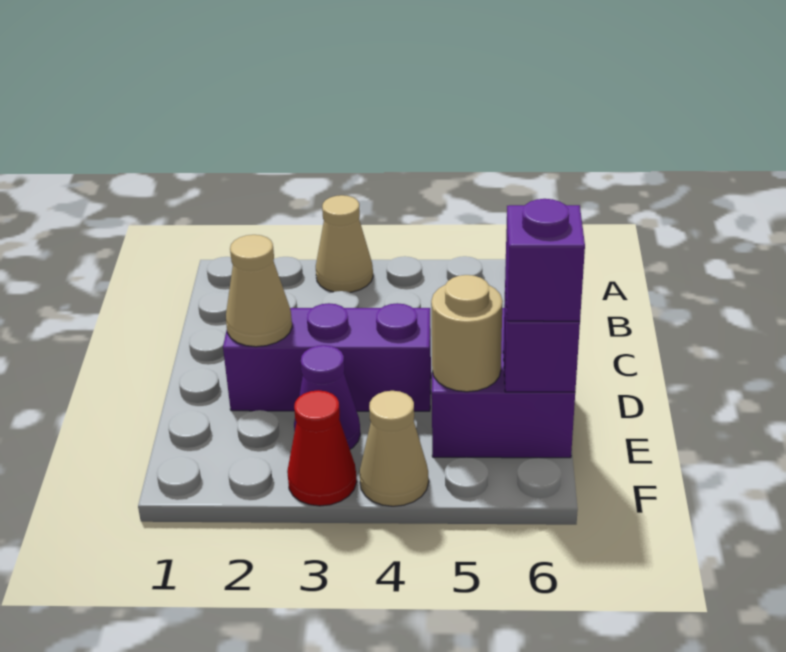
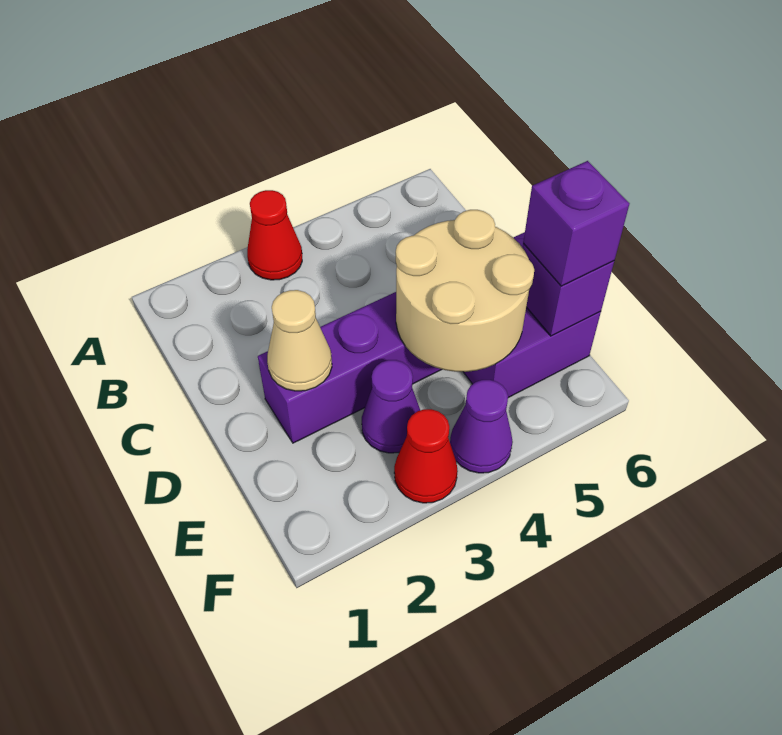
tan cone A3 level 1 -> red cone A3 level 1
tan round brick E5 level 2 -> tan round brick D4:E5 level 2
tan cone F4 level 1 -> purple cone F4 level 1

